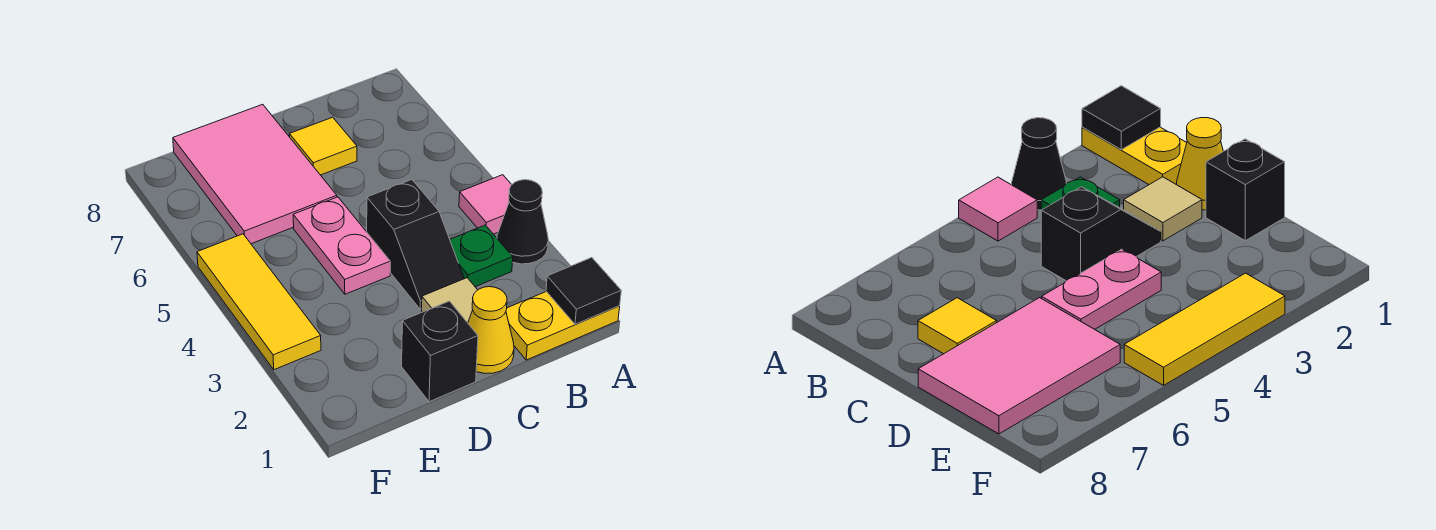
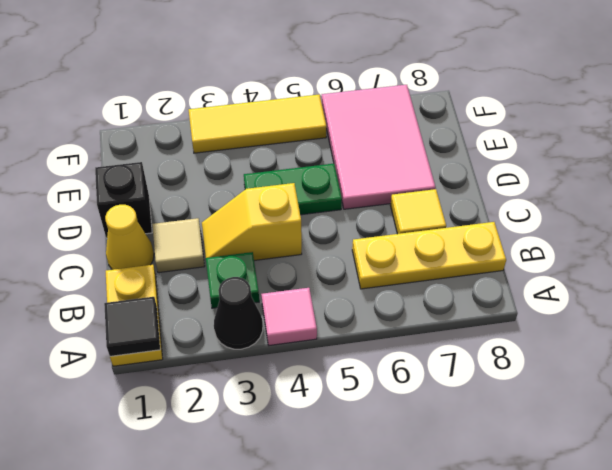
none -> yellow plate B6:B8 level 1
black slope C3:C4 level 1 top 4 -> yellow slope C3:C4 level 1 top 4
pink plate D4:D5 level 1 -> green plate D4:D5 level 1
pink tile D6:E8 level 1 -> pink tile D6:F7 level 1

